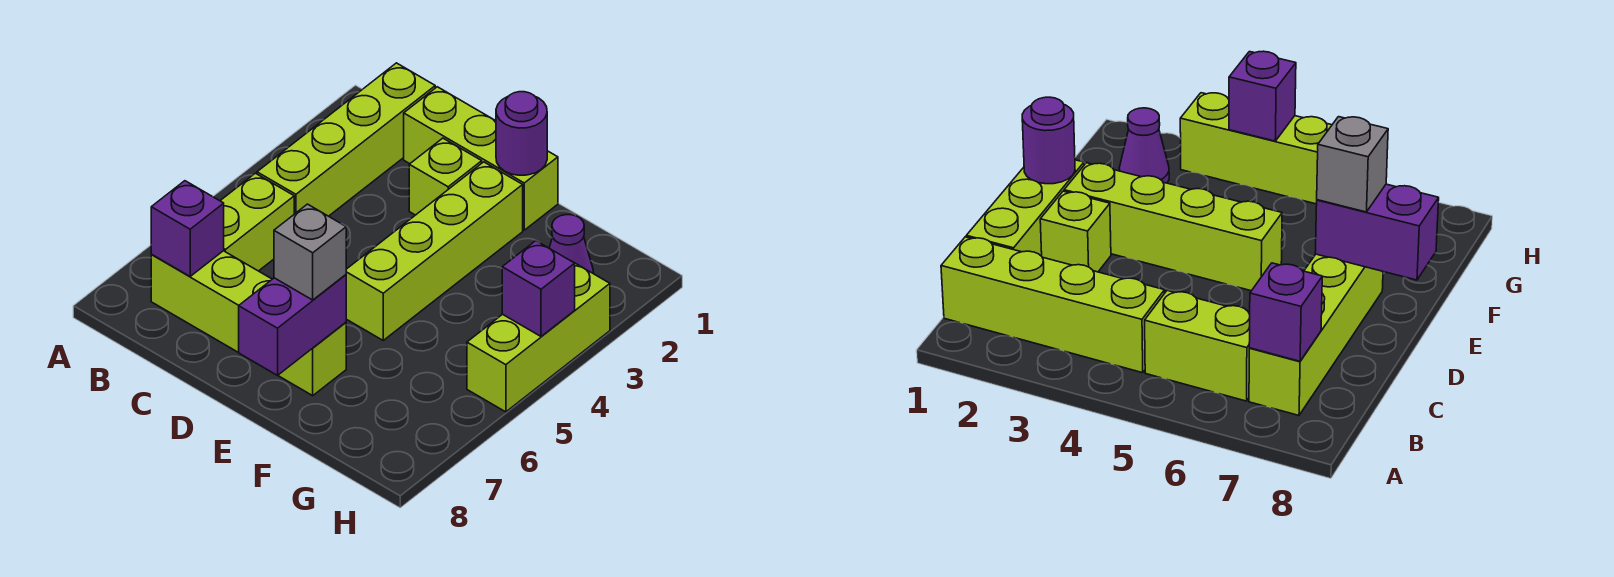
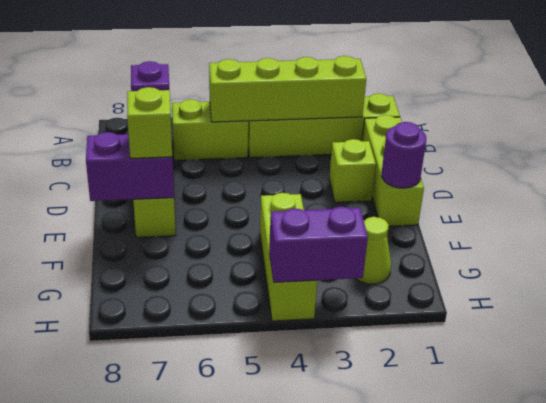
lime brick E2:E5 level 1 -> lime brick B2:B5 level 2
grey brick E7 level 3 -> lime brick E7 level 3
purple cone G2 level 1 -> lime cone G2 level 1
lime brick H3:H5 level 1 -> lime brick F4:H4 level 1
purple brick H4 level 2 -> purple brick H3:H4 level 2

